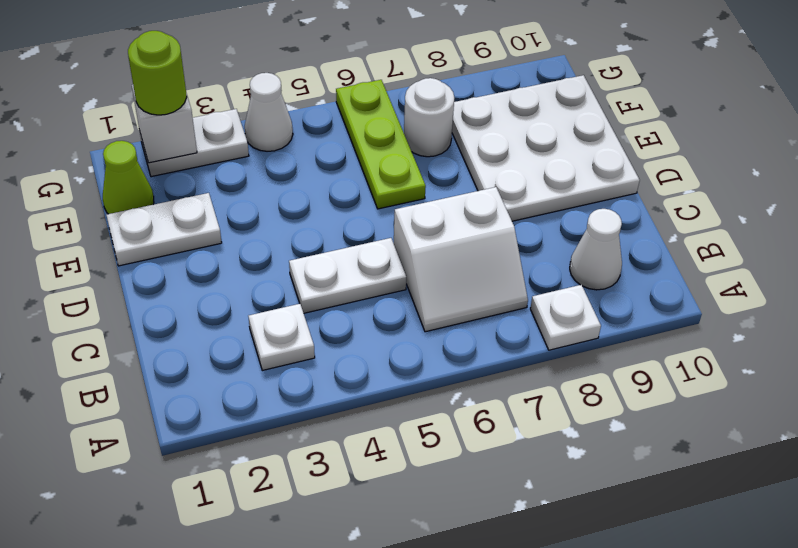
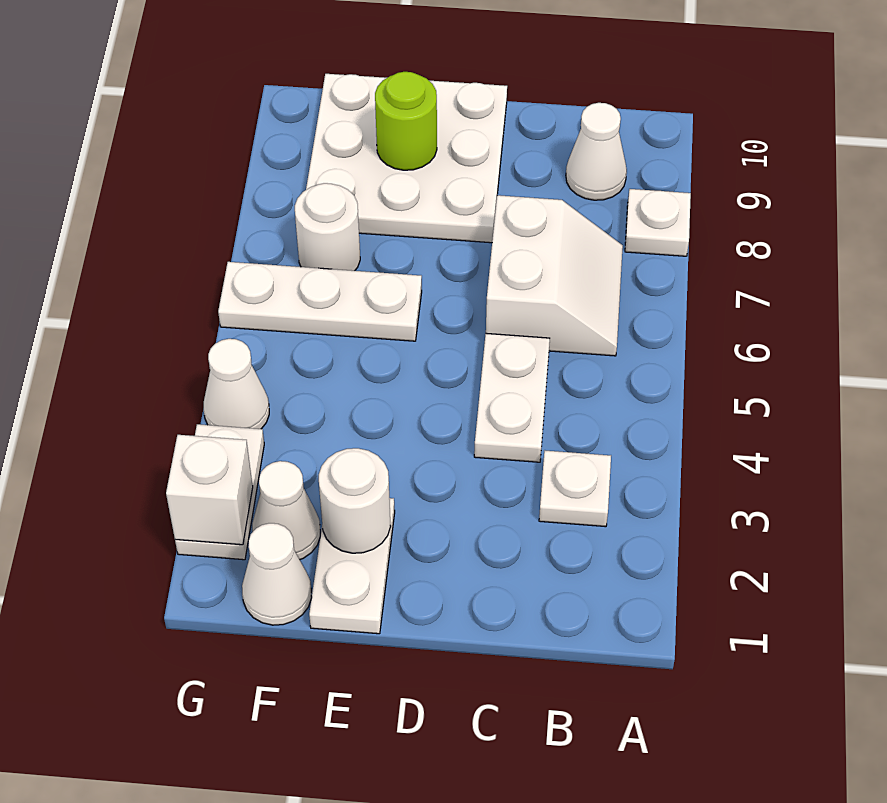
none -> white round brick E2 level 2
lime plate E6:G6 level 1 -> white plate E6:G6 level 1
lime cone F1 level 1 -> white cone F1 level 1
none -> white cone F2 level 1
lime round brick G2 level 3 -> lime round brick E9 level 2

